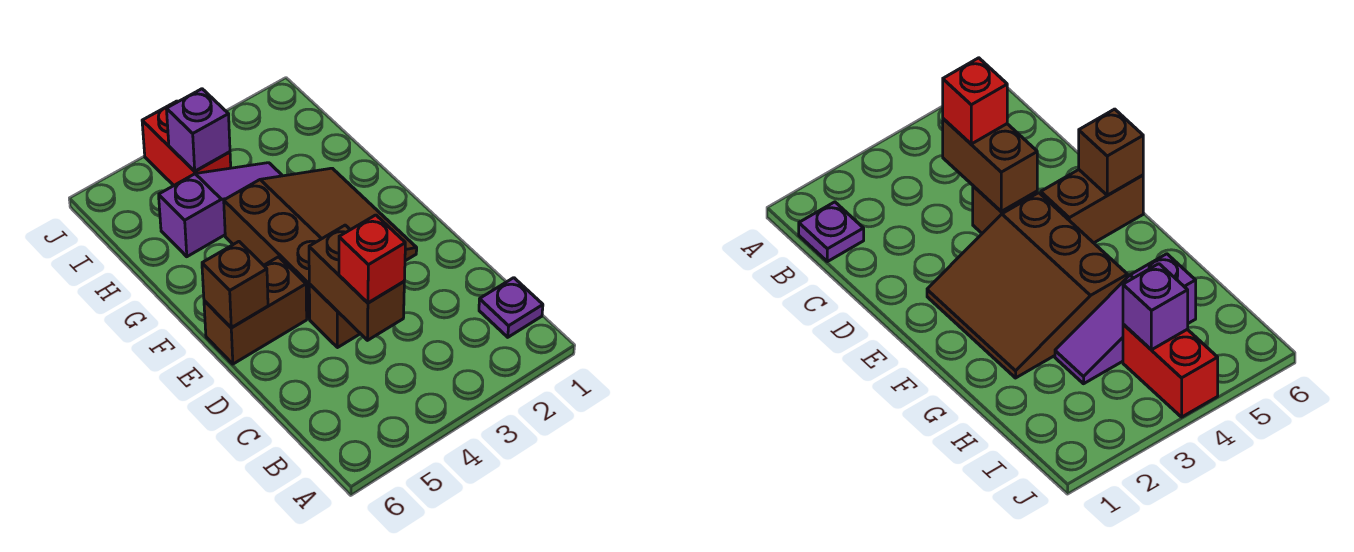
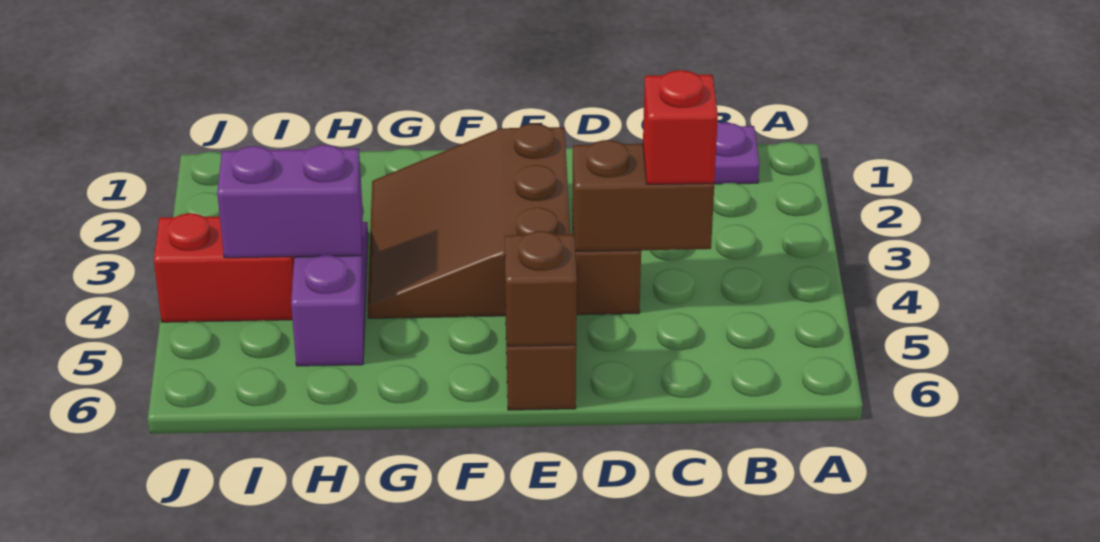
brown slope E2:G4 level 1 top 4 -> brown slope E2:G4 level 1 top E
purple brick I4 level 2 -> purple brick H4:I4 level 2

